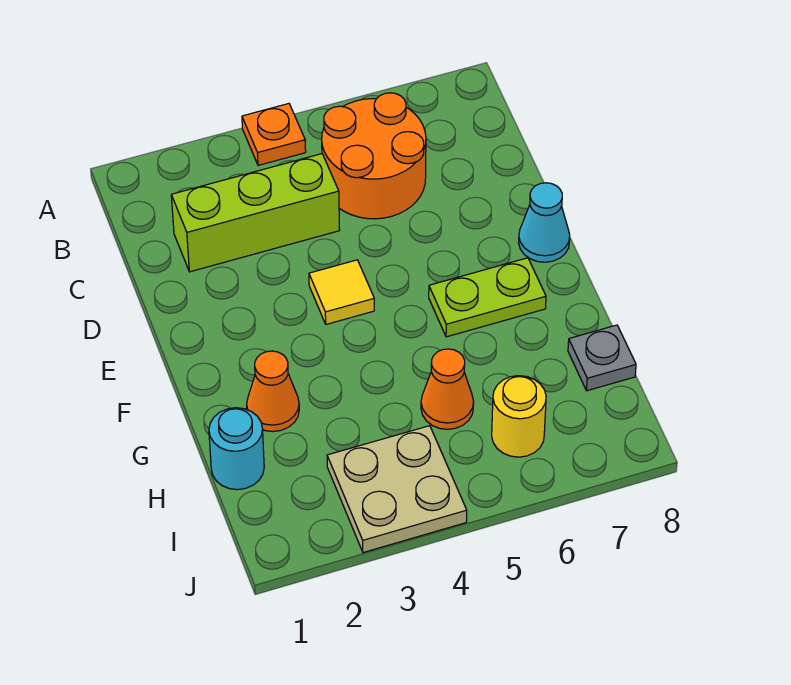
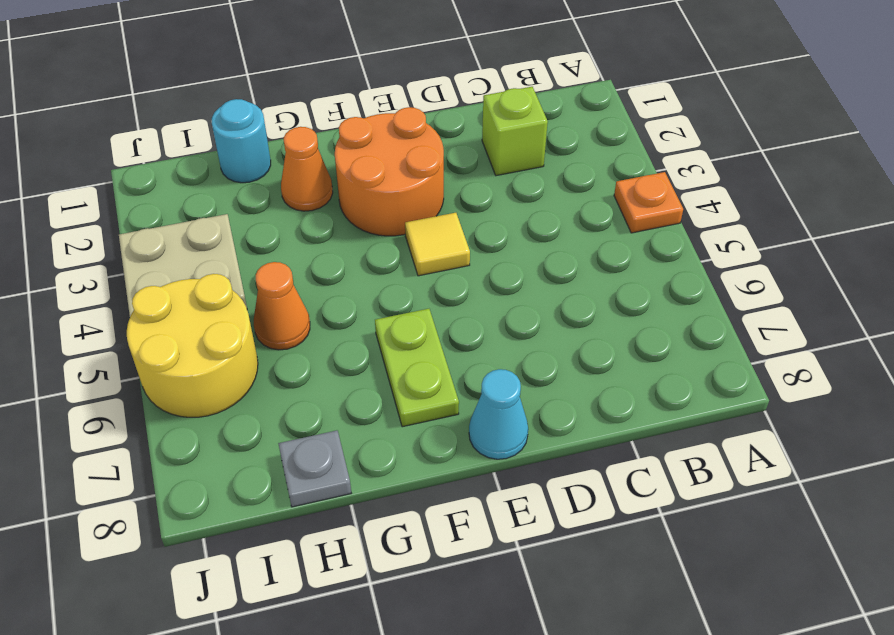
orange round brick B5:C6 level 1 -> orange round brick E2:F3 level 1
lime brick C2:C4 level 1 -> lime brick C2 level 1
yellow round brick I6 level 1 -> yellow round brick I5:J6 level 1

